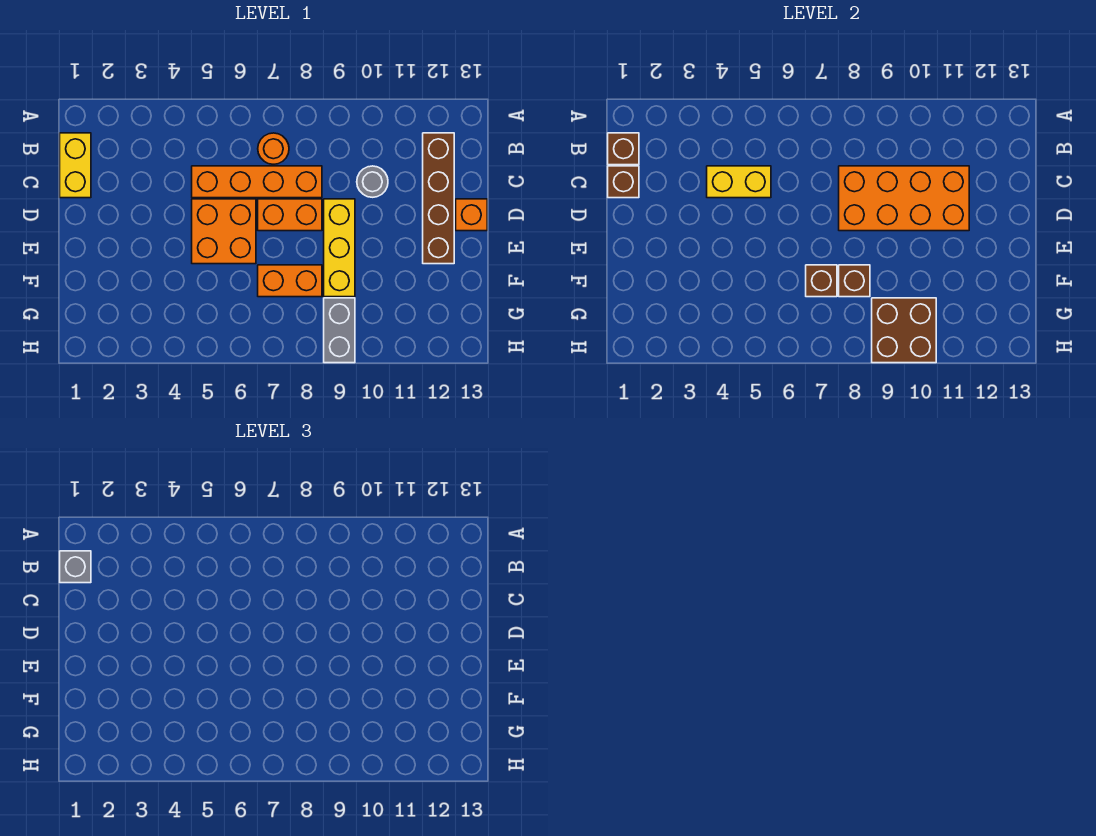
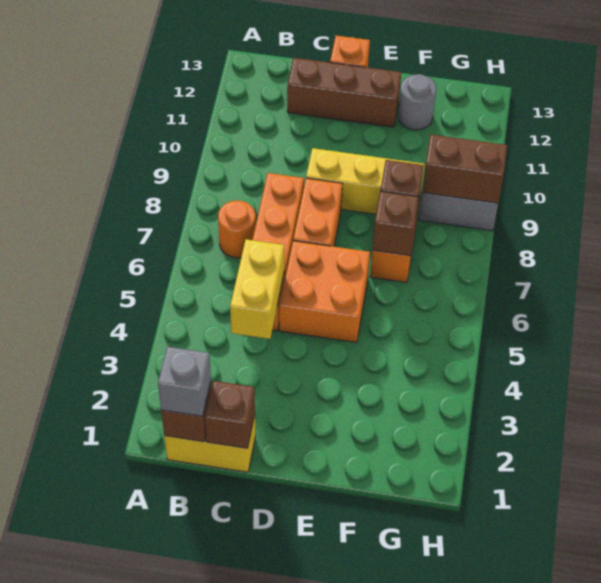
brown brick B12:E12 level 1 -> brown brick C12:E12 level 1
orange brick C8:D11 level 2 -> none
grey round brick C10 level 1 -> grey round brick F12 level 1
brown brick G9:H10 level 2 -> brown brick G9:H9 level 2

